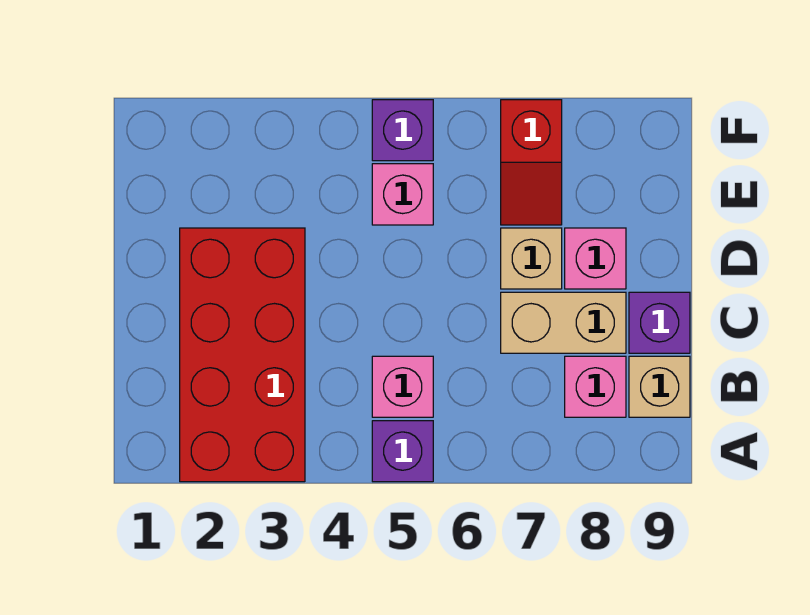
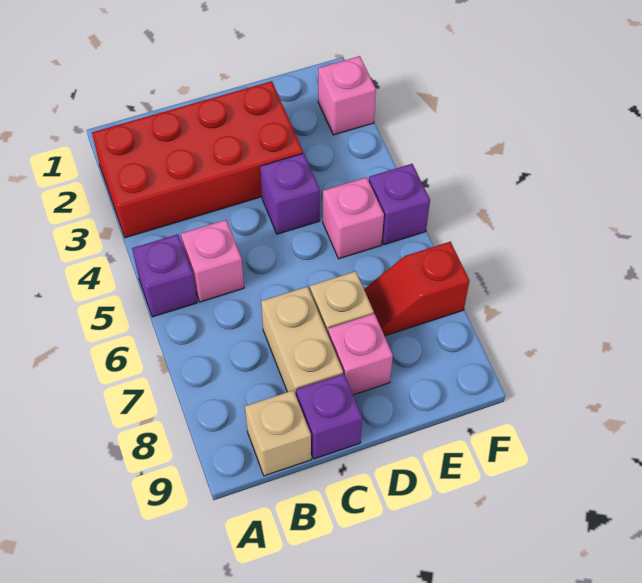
pink brick B8 level 1 -> pink brick F2 level 1
none -> purple brick D4 level 1

